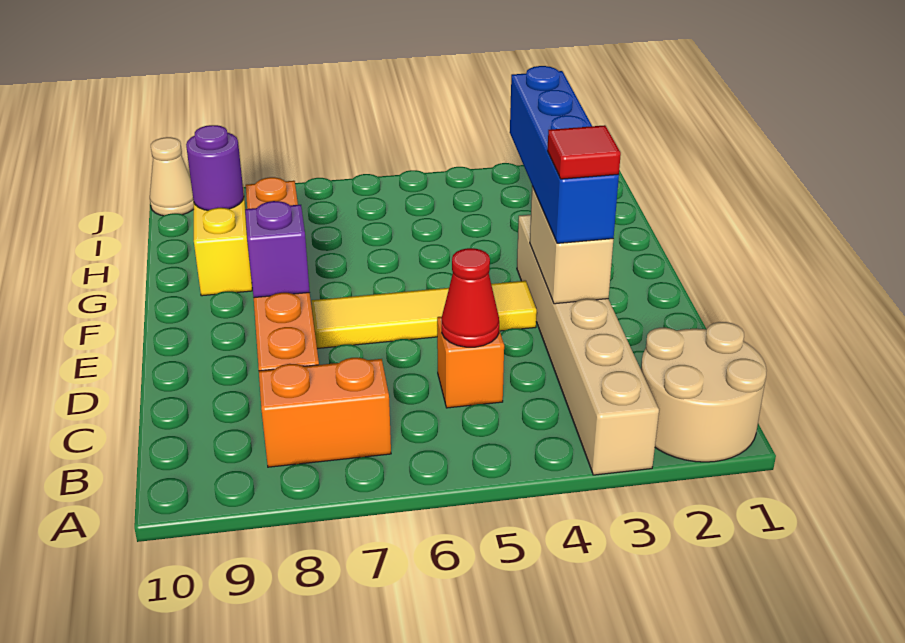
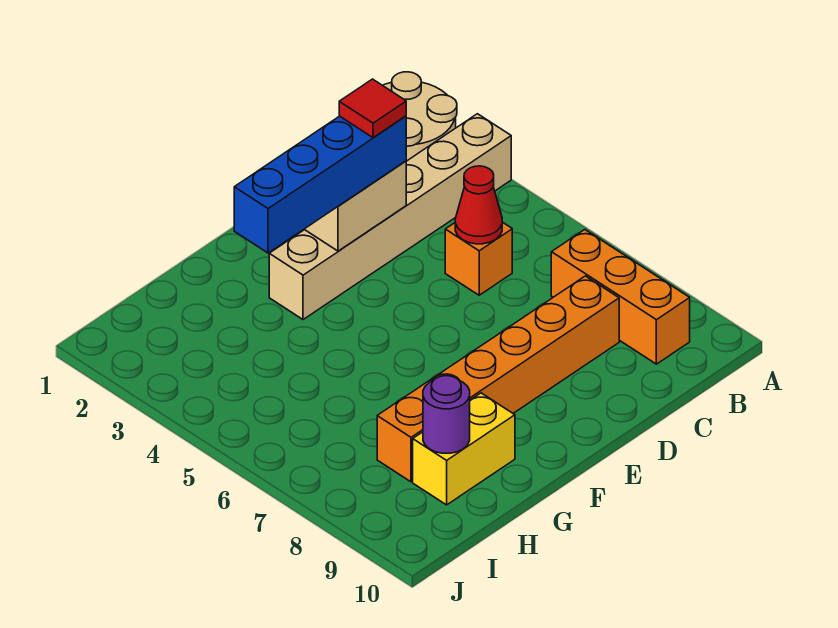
orange brick B7:B8 level 1 -> orange brick B7:B9 level 1
yellow tile E4:E7 level 1 -> none
purple brick E8 level 2 -> none
tan cone J10 level 1 -> none

